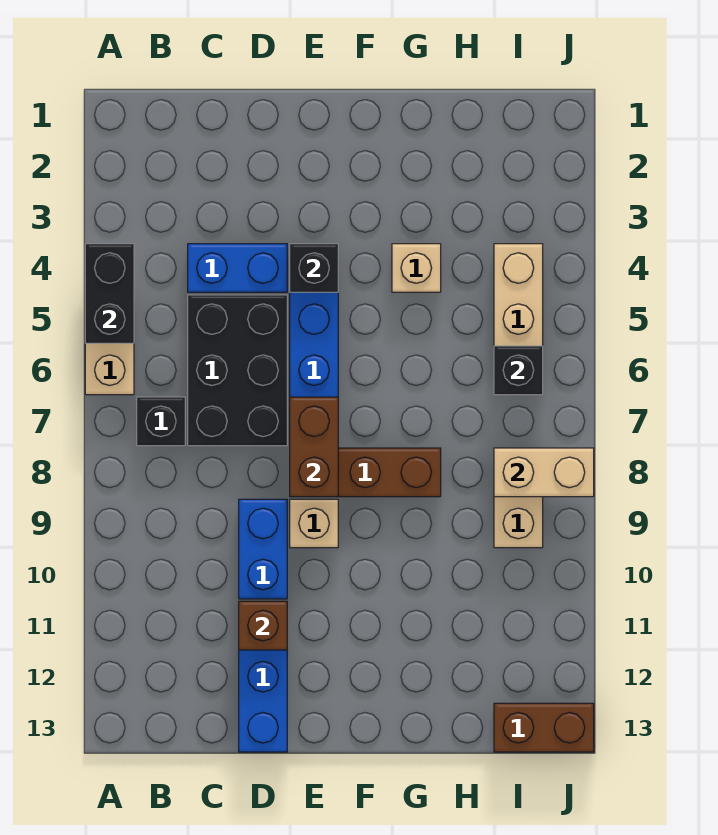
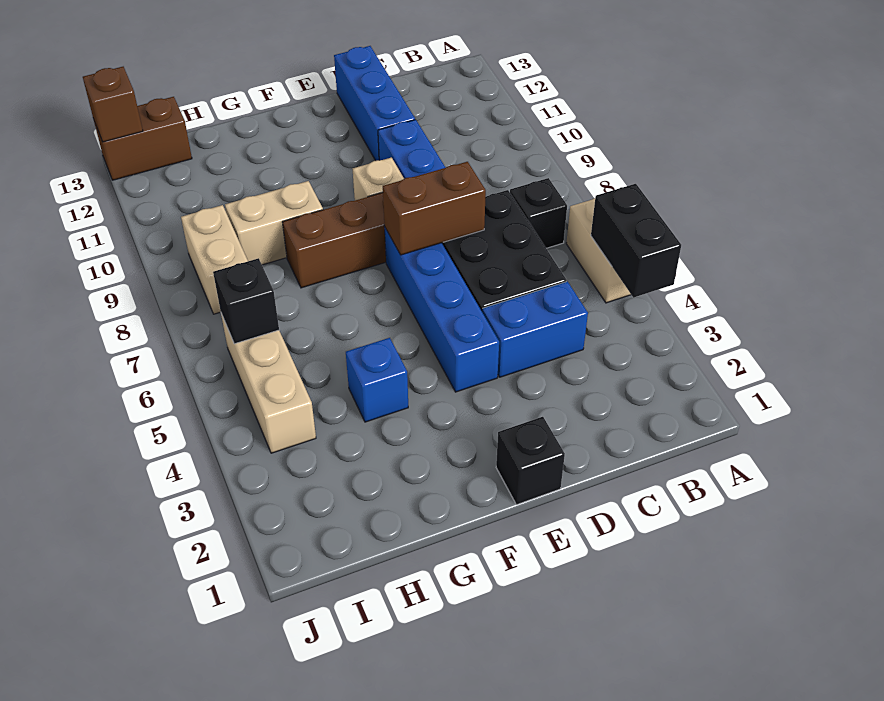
brown brick D11 level 2 -> brown brick J13 level 2
black brick E4 level 2 -> black brick E1 level 1
brown brick E7:E8 level 2 -> brown brick D7:E7 level 2
tan brick G4 level 1 -> blue brick G4 level 1
tan brick I8:J8 level 2 -> tan brick G9:H9 level 1

